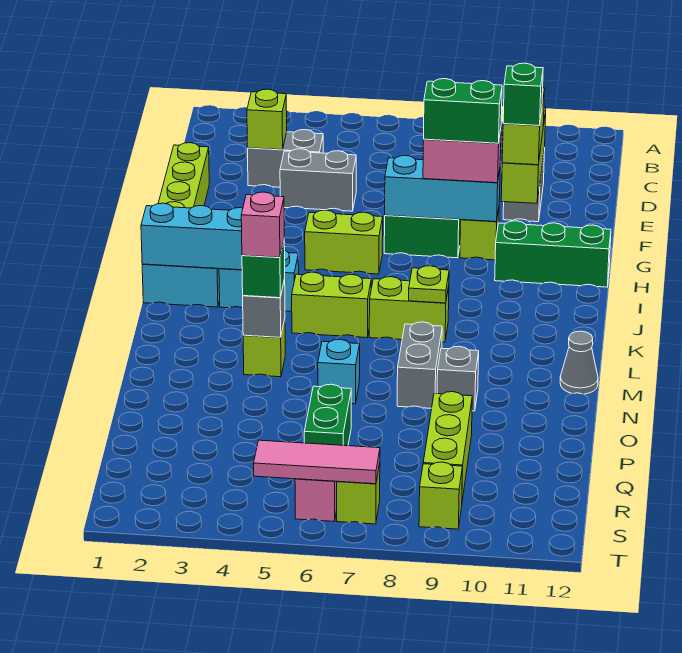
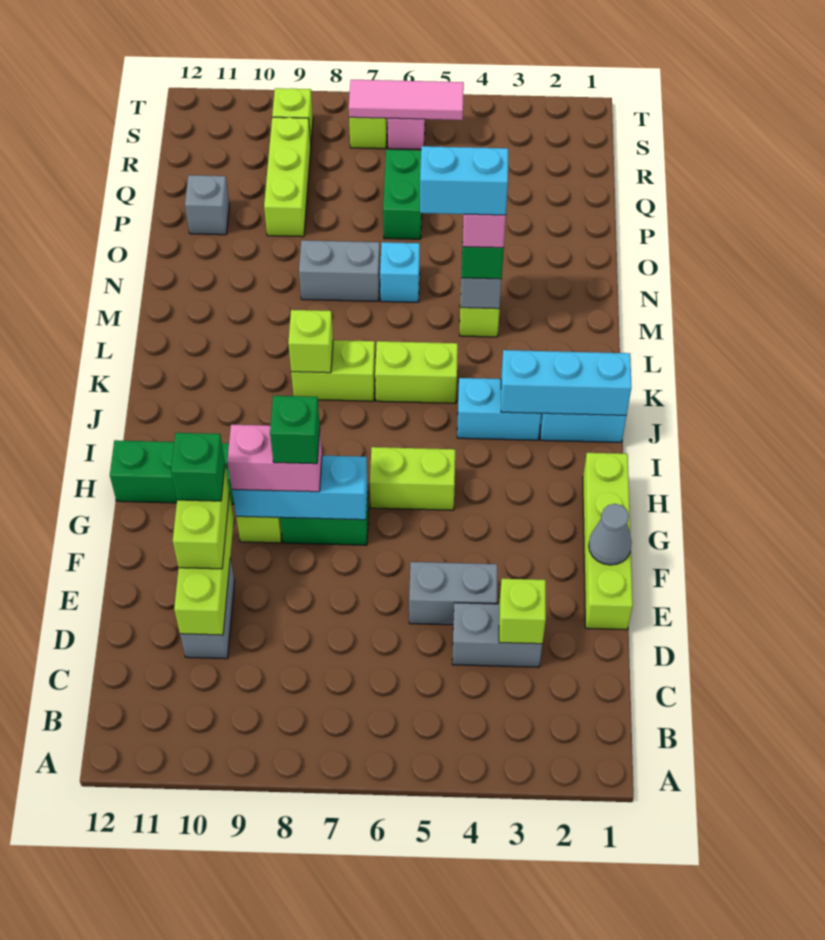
green brick G8:G9 level 4 -> green brick G8 level 4
lime plate K8 level 2 -> lime brick K8 level 2
none -> cyan brick M4:M5 level 5
grey brick M8:N8 level 1 -> grey brick N7:N8 level 1
grey cone M12 level 1 -> grey cone F1 level 2
grey brick N9 level 1 -> grey brick P11 level 1

